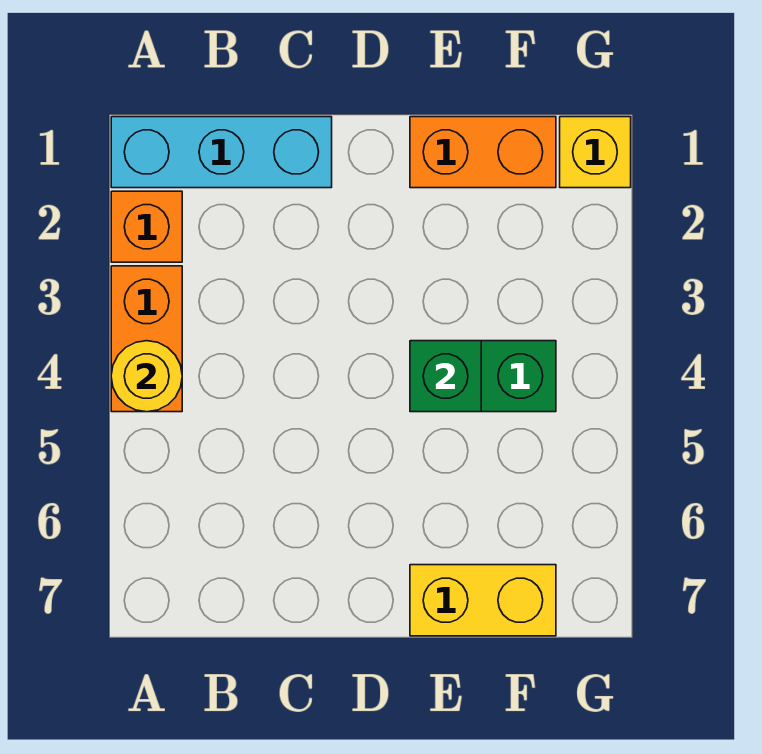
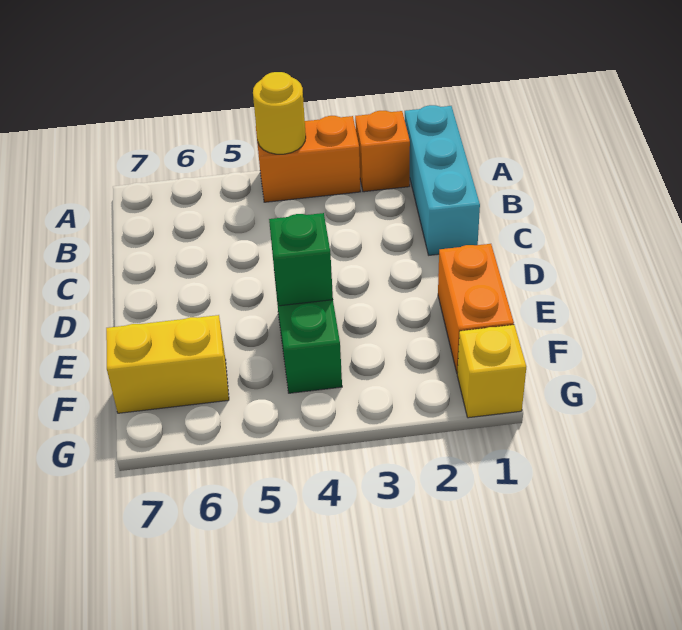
yellow brick E7:F7 level 1 -> yellow brick F6:F7 level 1

